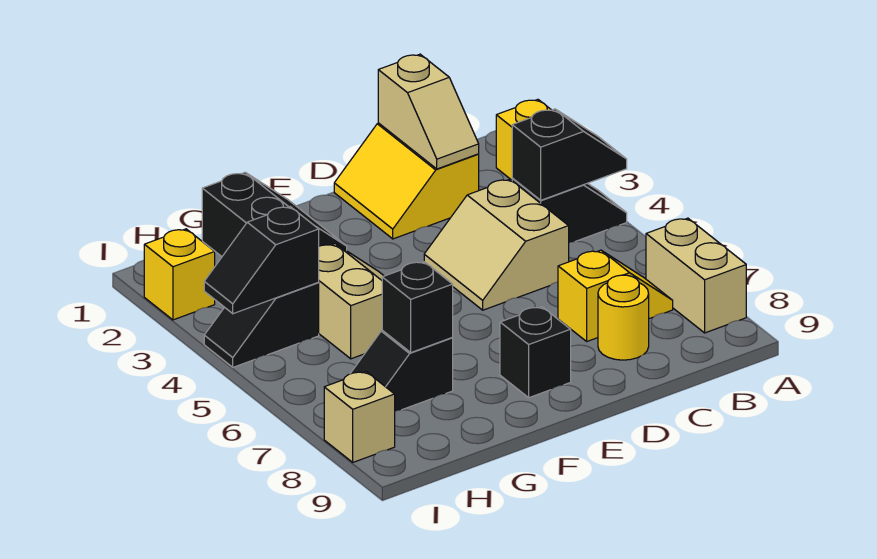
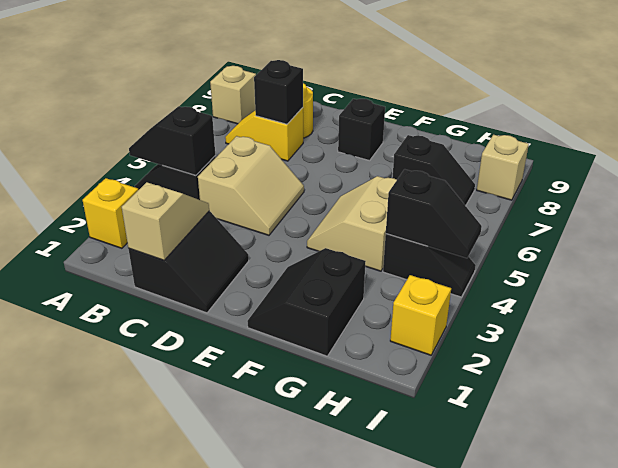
tan brick A7:A8 level 1 -> tan brick A8 level 1
yellow slope C1:D2 level 1 top C -> black slope C1:D2 level 1 top C
black brick G7 level 2 -> black brick C7 level 2

